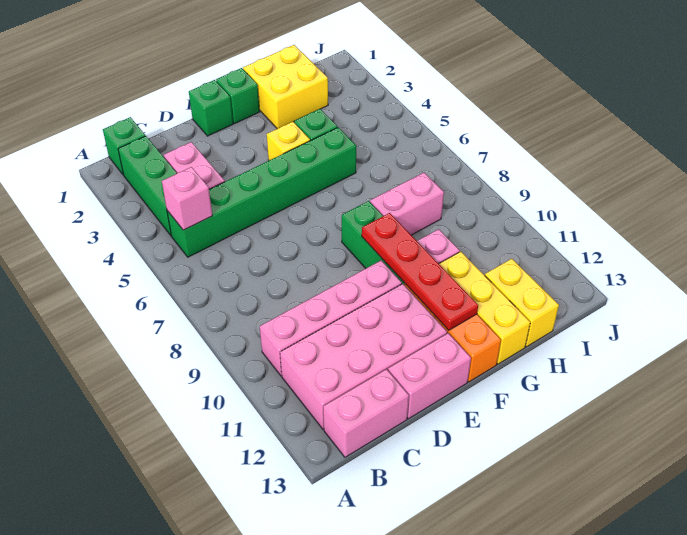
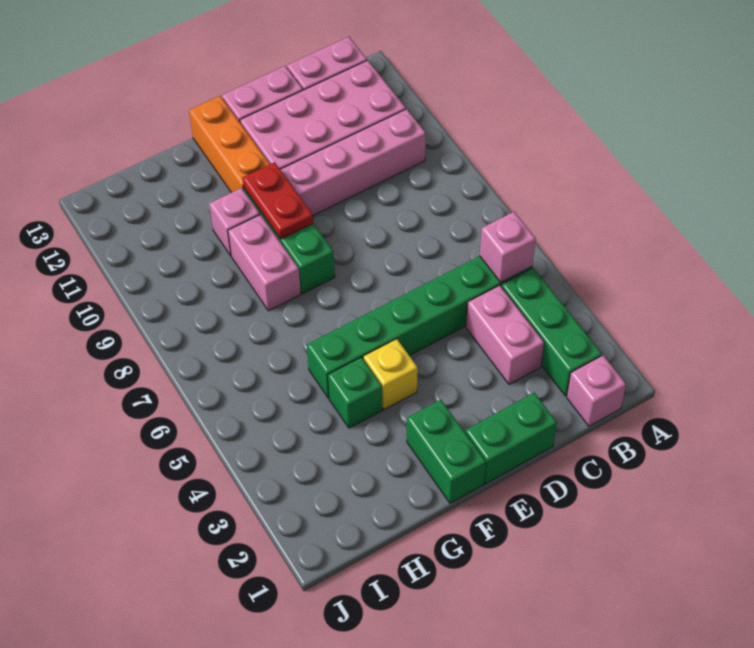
green brick B1 level 1 -> pink brick B1 level 1
green brick E1 level 1 -> green brick D1:E1 level 1
green brick F1 level 1 -> green brick F1:F2 level 1
red plate F9:F12 level 2 -> red plate F9:F10 level 2
yellow brick G1:H2 level 1 -> none
pink brick G8:H8 level 1 -> pink brick G8:G9 level 1
yellow brick G11:G13 level 1 -> none
yellow brick H12:H13 level 1 -> none

